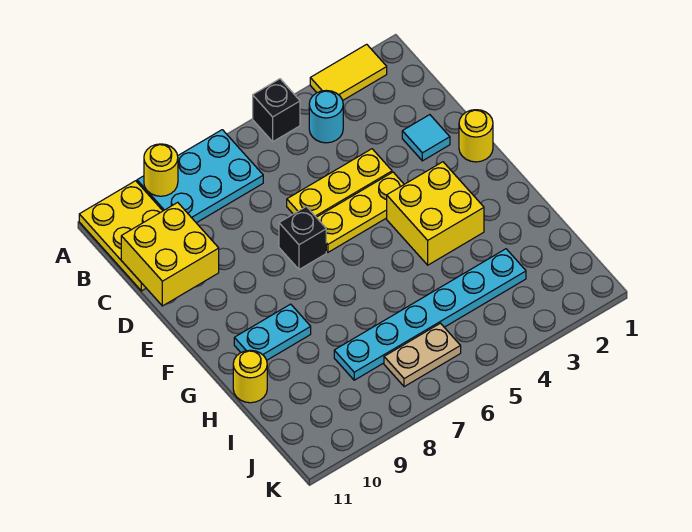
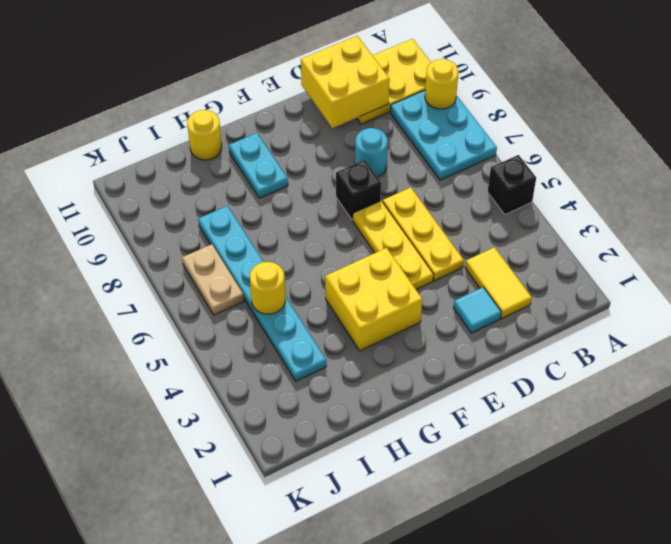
yellow tile A2:A3 level 1 -> yellow tile C2:C3 level 1
cyan round brick B4 level 1 -> cyan round brick D8 level 1
yellow round brick E1 level 1 -> yellow round brick I5 level 2

